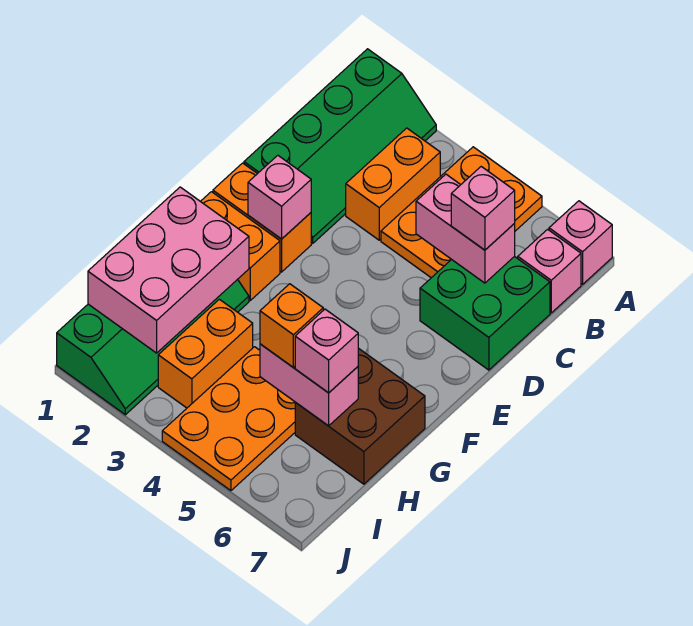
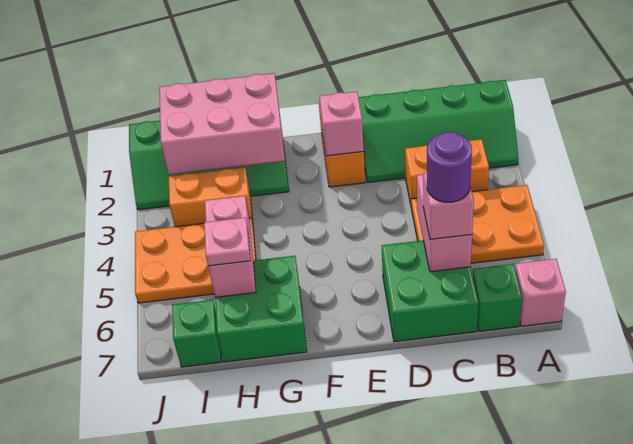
pink brick B7 level 1 -> green brick B7 level 1
none -> purple round brick C6 level 4
orange brick F1:F2 level 1 -> none
brown brick G6:H7 level 1 -> green brick G6:H7 level 1
orange brick H5 level 3 -> none
pink brick H6 level 3 -> pink plate H6 level 3
none -> green brick I7 level 1

